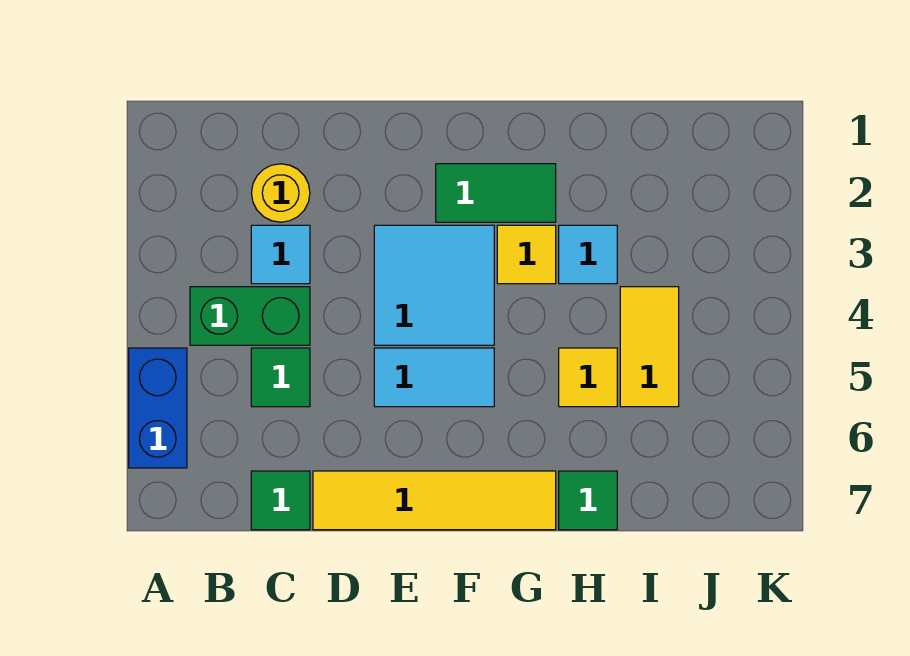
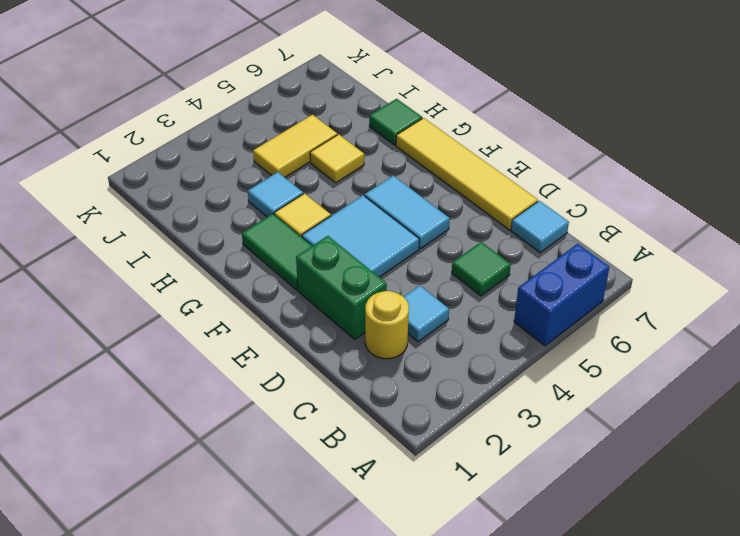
green brick B4:C4 level 1 -> green brick D2:E2 level 1
green tile C7 level 1 -> cyan tile C7 level 1

